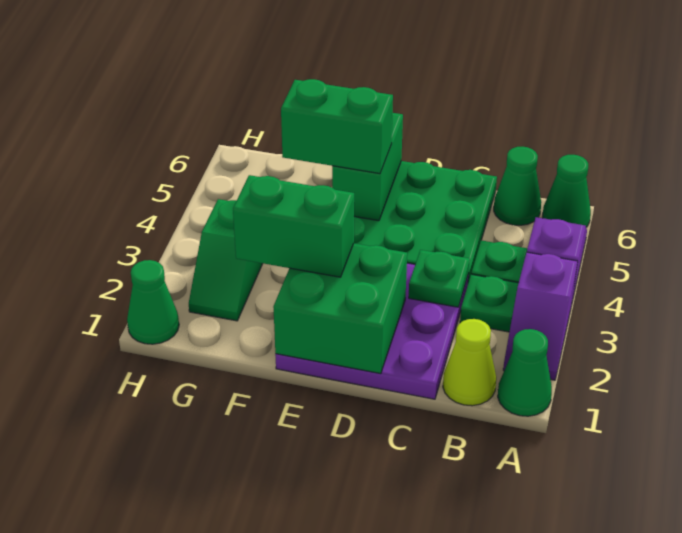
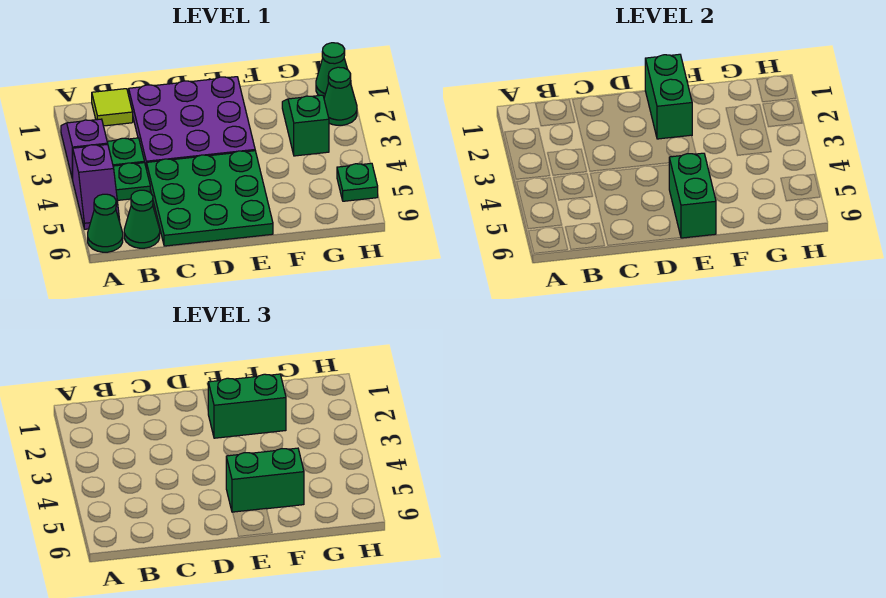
green cone A1 level 1 -> green cone H2 level 1
lime cone B1 level 1 -> lime tile B1 level 1
green plate C3 level 2 -> green plate H5 level 1
green brick D1:E2 level 2 -> green brick E1:E2 level 2

